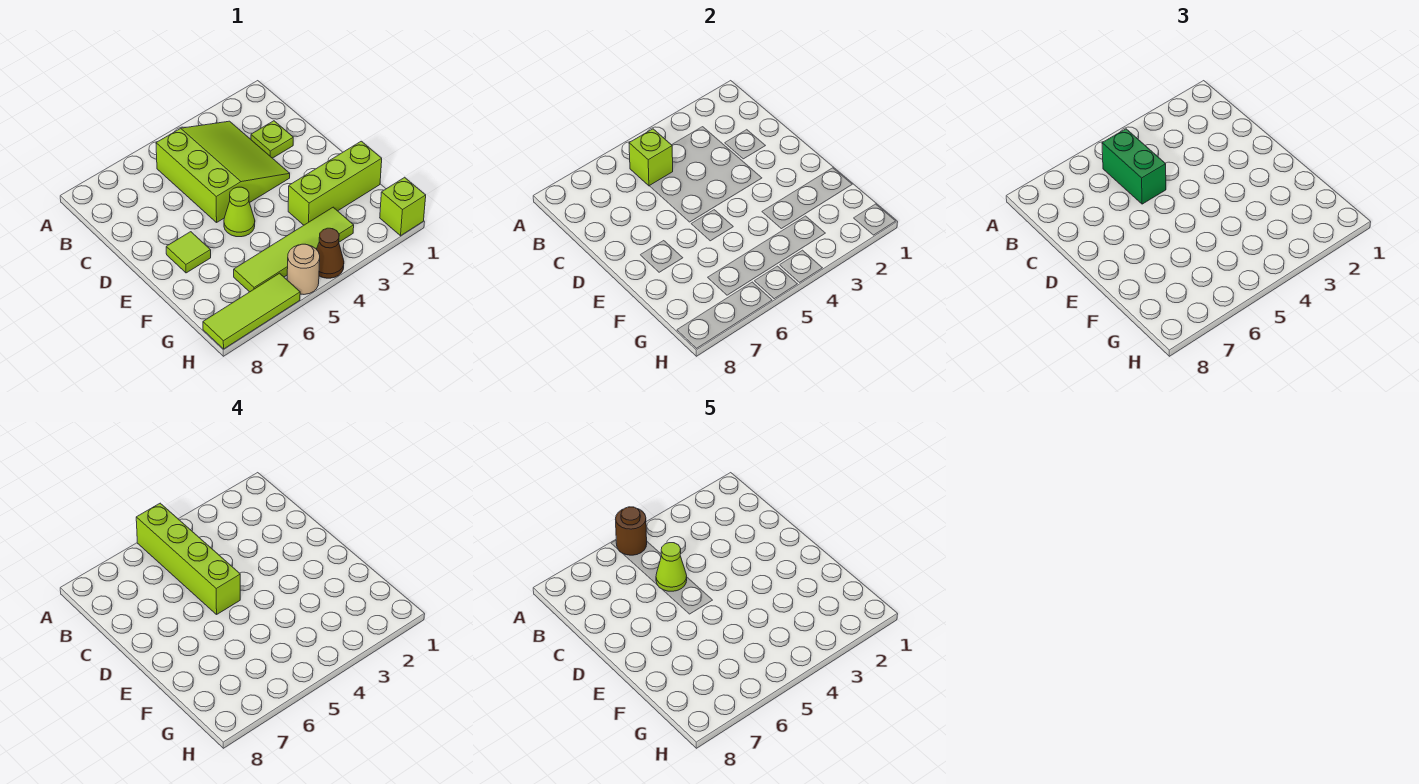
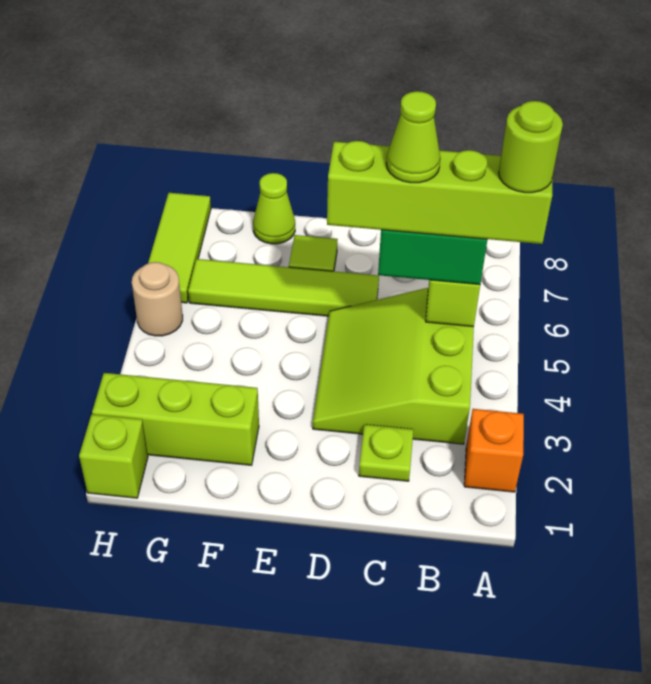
none -> orange brick A2 level 1
brown round brick A5 level 5 -> lime round brick A5 level 5
lime slope B3:D5 level 1 top 5 -> lime slope B3:D5 level 1 top B
lime cone E5 level 1 -> lime cone F8 level 1
lime brick F1:F3 level 1 -> lime brick F2:H2 level 1
lime tile G3:G6 level 1 -> lime tile D6:G6 level 1
brown cone H4 level 1 -> none

